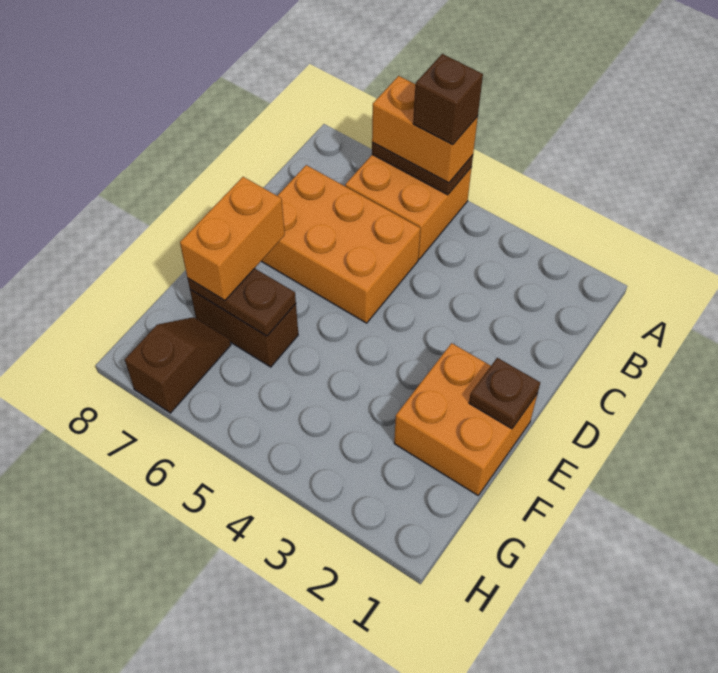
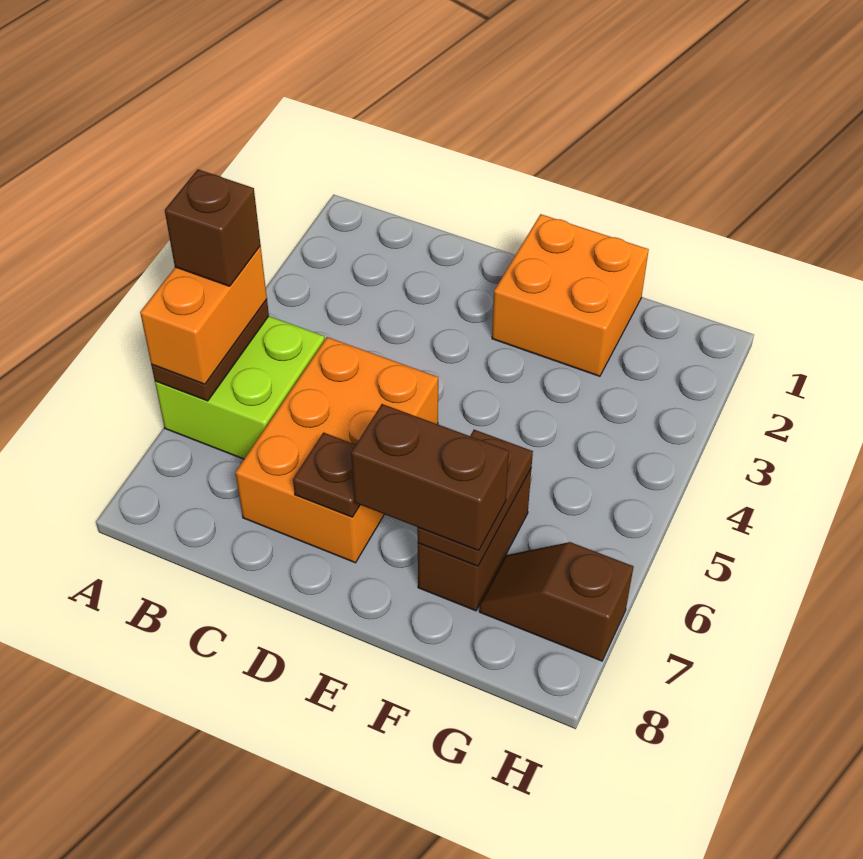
orange brick A5:B6 level 1 -> lime brick A5:B6 level 1
brown plate E1 level 2 -> brown plate D7 level 2
orange brick E7:F7 level 3 -> brown brick E7:F7 level 3

